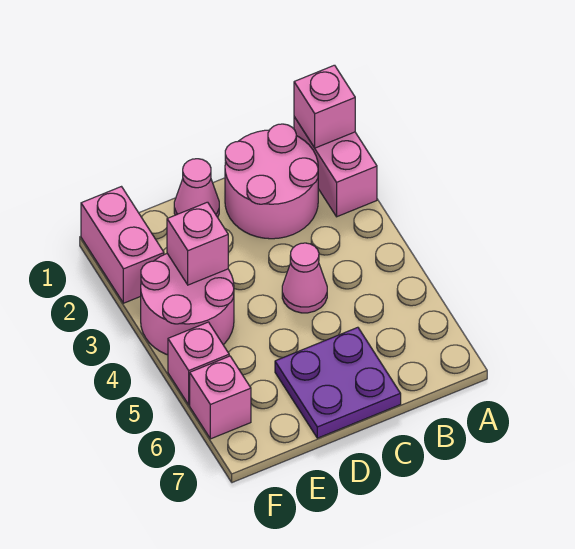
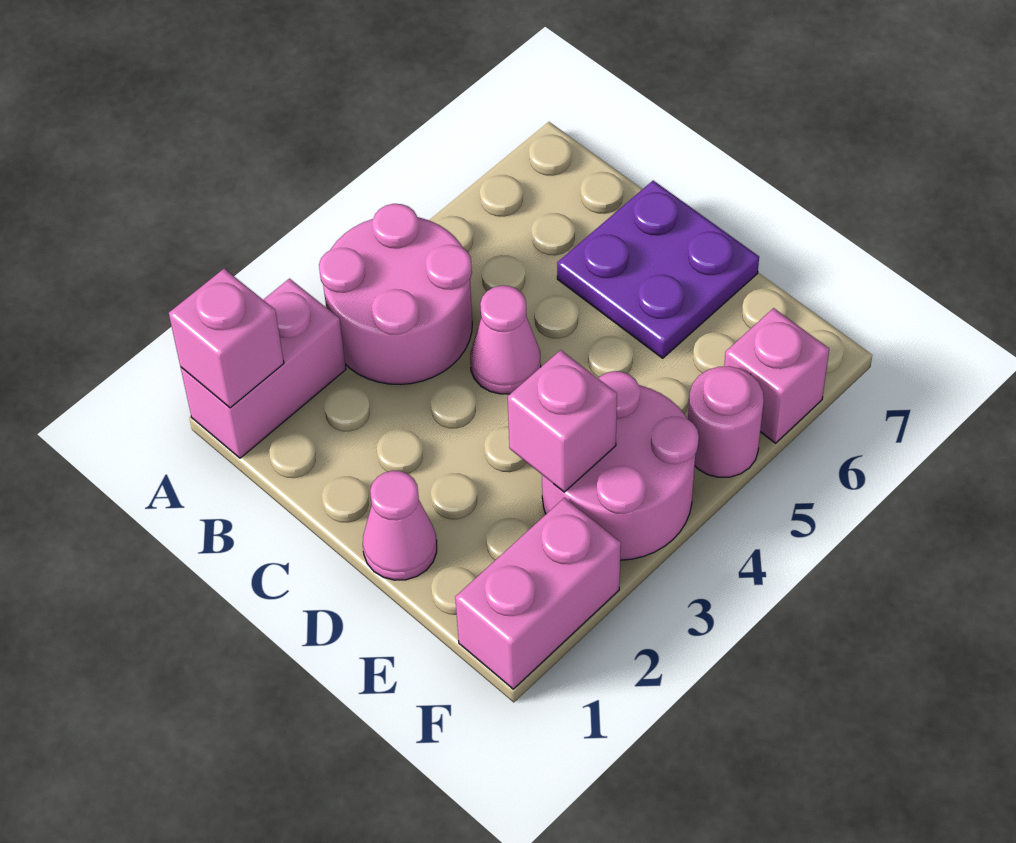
pink round brick B1:C2 level 1 -> pink round brick A3:B4 level 1
pink brick F5 level 1 -> pink round brick F5 level 1

